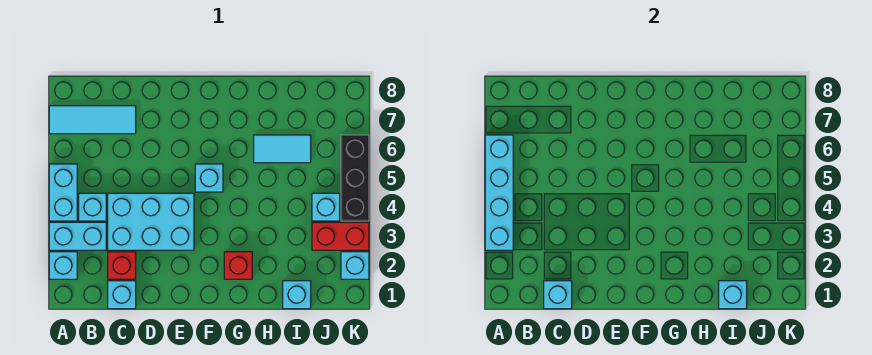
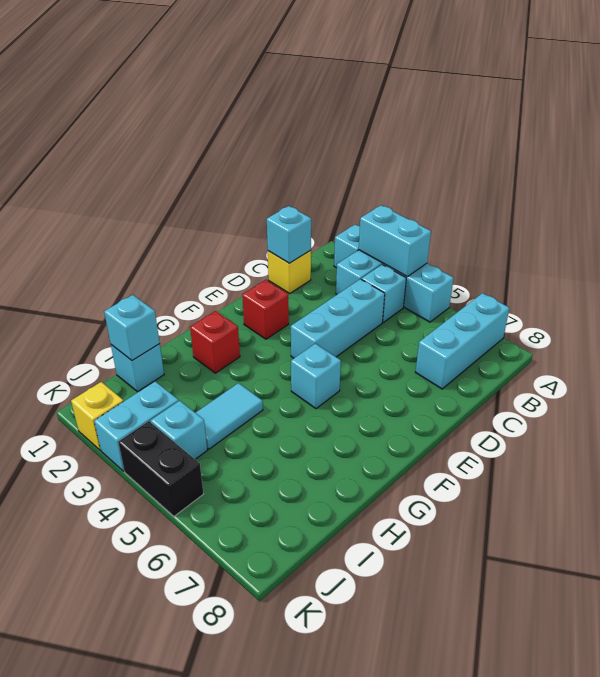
cyan brick A3:A6 level 2 -> cyan brick A3:A4 level 2
cyan tile A7:C7 level 1 -> cyan brick A7:C7 level 1
cyan brick C1 level 1 -> yellow brick C1 level 1
red brick C2 level 1 -> red brick E2 level 1
cyan brick C3:E4 level 1 -> cyan brick C4:E4 level 1
cyan tile H6:I6 level 1 -> cyan tile H4:I4 level 1
red brick J3:K3 level 1 -> cyan brick J3:K3 level 1
cyan brick K2 level 1 -> yellow brick K2 level 1
black brick K4:K6 level 1 -> black brick K4:K5 level 1

